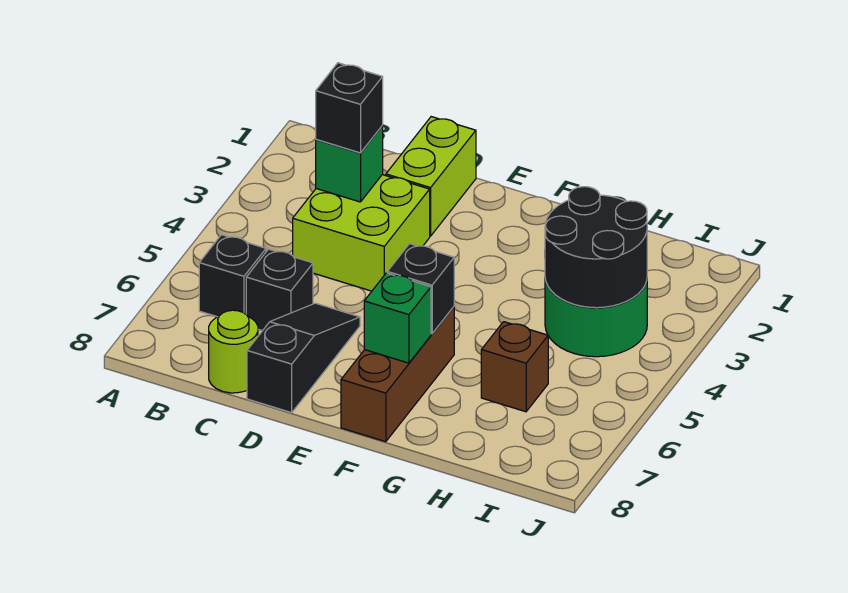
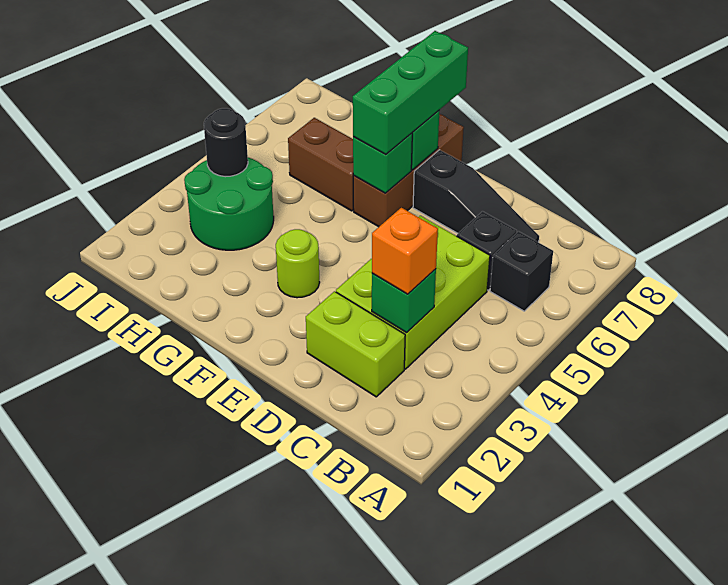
lime brick C3:D4 level 1 -> lime brick C3:D5 level 1
black brick C3 level 3 -> orange brick C3 level 3
lime round brick C8 level 1 -> lime round brick F3 level 1
lime brick D1:D2 level 1 -> lime brick C2:D2 level 1
black slope D6:D8 level 1 top 8 -> black slope C7:E7 level 1 top E
black brick F6 level 2 -> green brick F6 level 2
none -> green brick F6:F8 level 3
black round brick H3:I4 level 2 -> black round brick I4 level 2
brown brick H6 level 1 -> brown brick G6:H6 level 1

